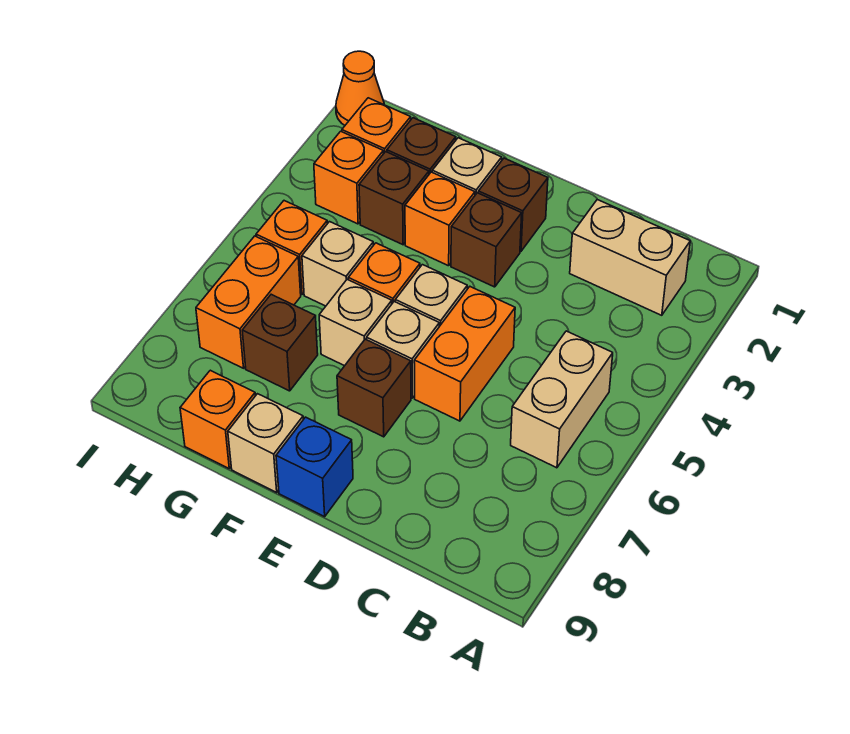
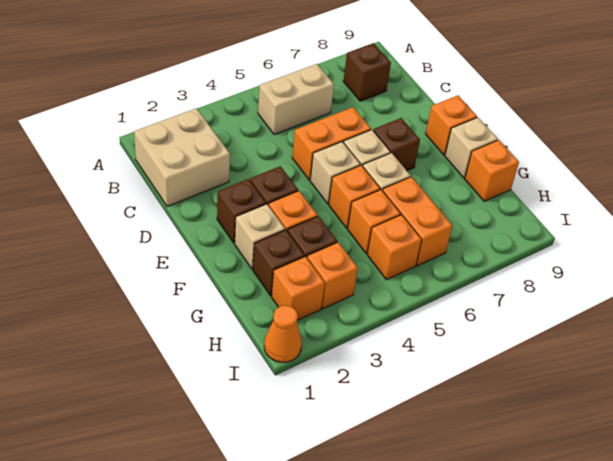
tan brick B2:C2 level 1 -> tan brick B1:C2 level 1
blue brick E9 level 1 -> orange brick E9 level 1
tan brick G5 level 1 -> orange brick G5 level 1
brown brick G7 level 1 -> brown brick B8 level 1
orange brick H6:H7 level 1 -> orange brick G6:H6 level 1

